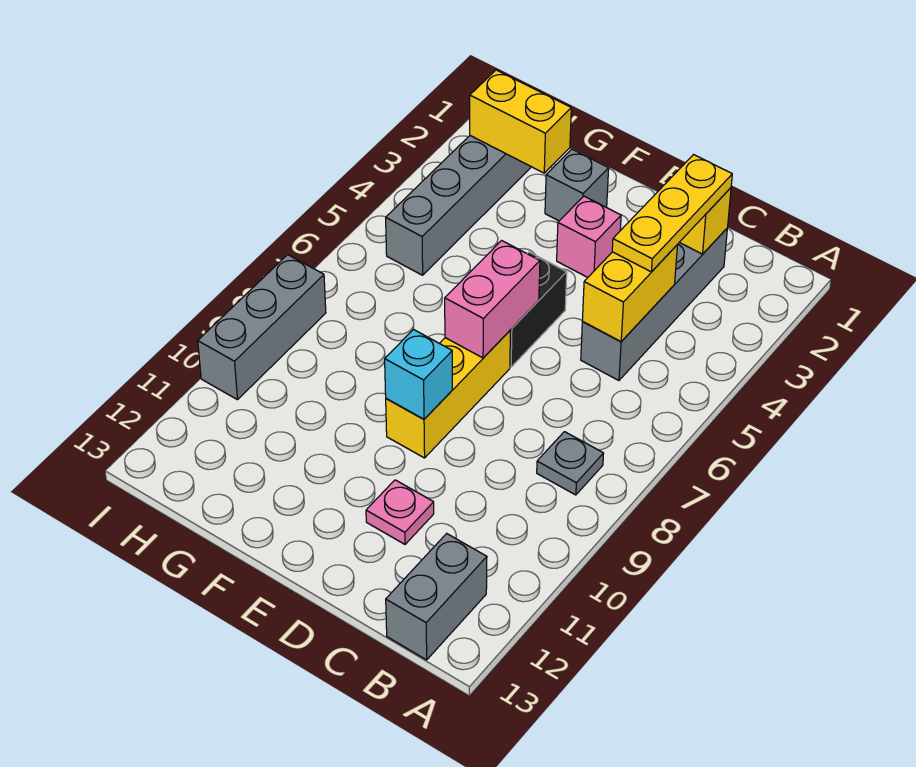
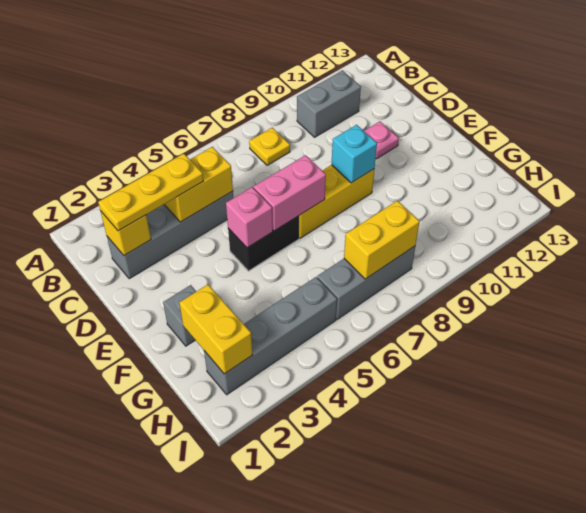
grey plate B8 level 1 -> yellow plate B8 level 1
grey brick B12:B13 level 1 -> grey brick B10:B11 level 1
pink brick E3 level 1 -> pink brick E5 level 2
none -> yellow brick H7:H8 level 2
grey brick I8:I10 level 1 -> grey brick H6:H8 level 1

